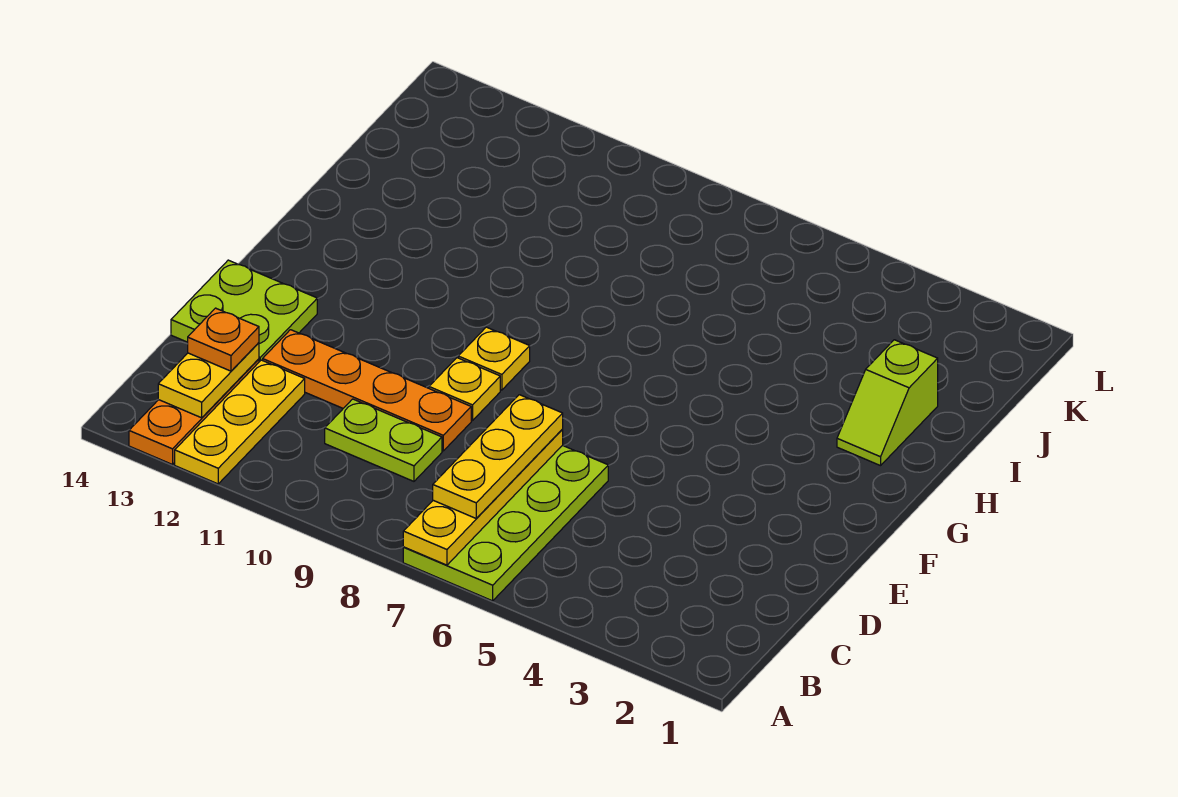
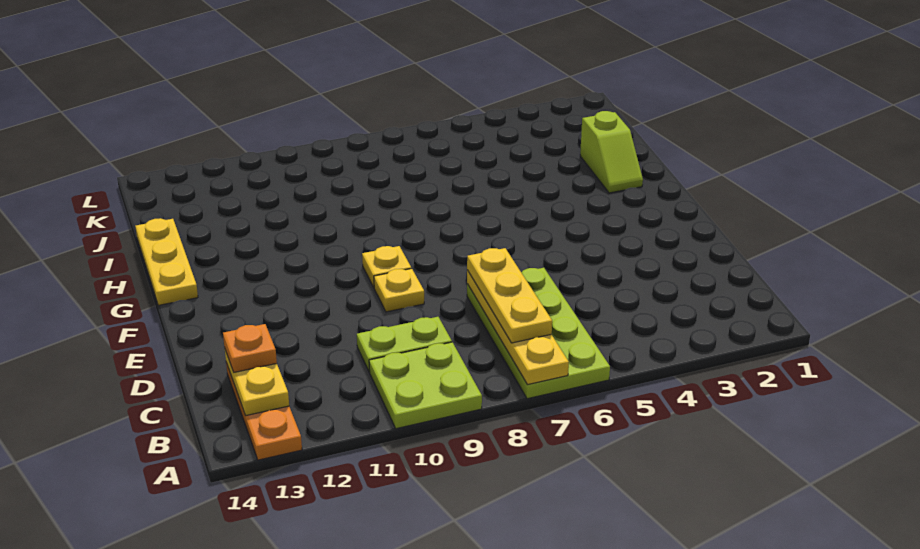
yellow plate A12:C12 level 1 -> yellow plate G14:I14 level 1
orange plate D9:D12 level 1 -> none
lime plate D13:E14 level 1 -> lime plate A9:B10 level 1

